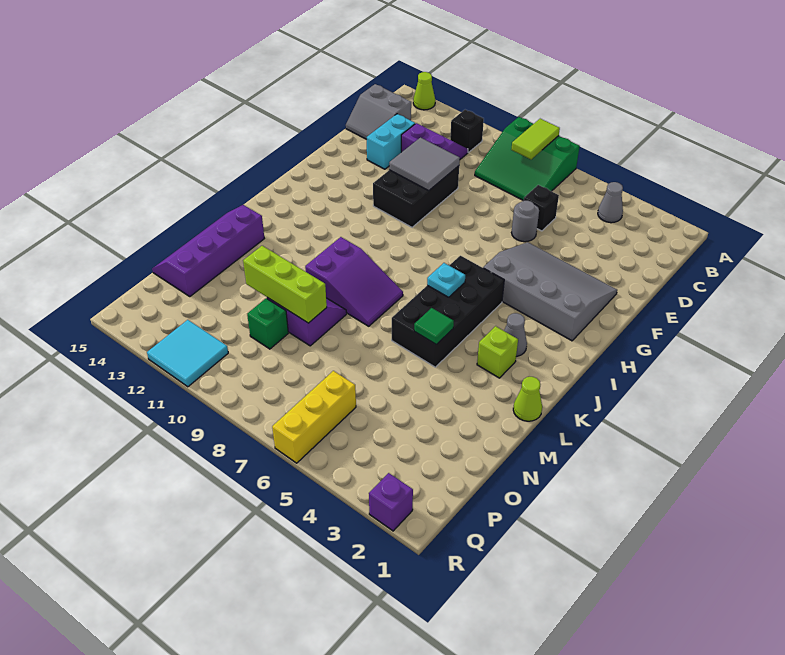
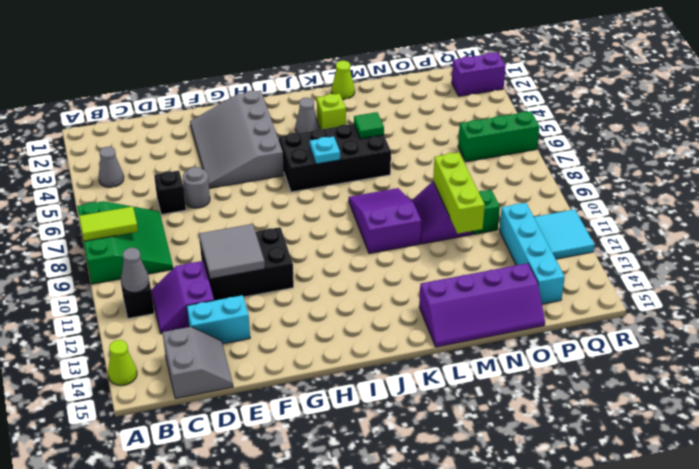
none -> grey cone B11 level 2
yellow brick P6:R6 level 1 -> green brick P6:R6 level 1
none -> cyan brick P11:P14 level 1
purple brick R2 level 1 -> purple brick Q2:R2 level 1

